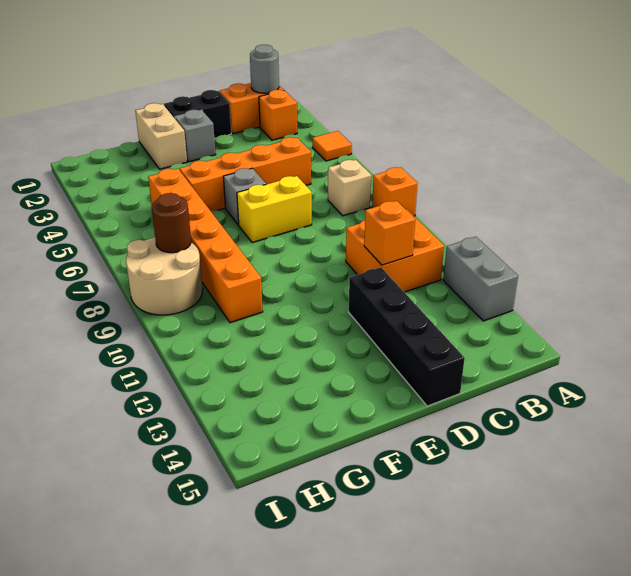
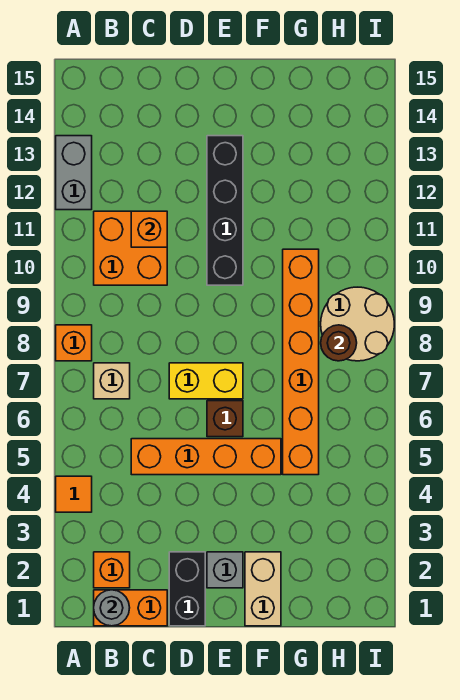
black brick D1:E1 level 1 -> black brick D1:D2 level 1
black brick D12:D15 level 1 -> black brick E10:E13 level 1
grey brick E6 level 1 -> brown brick E6 level 1

